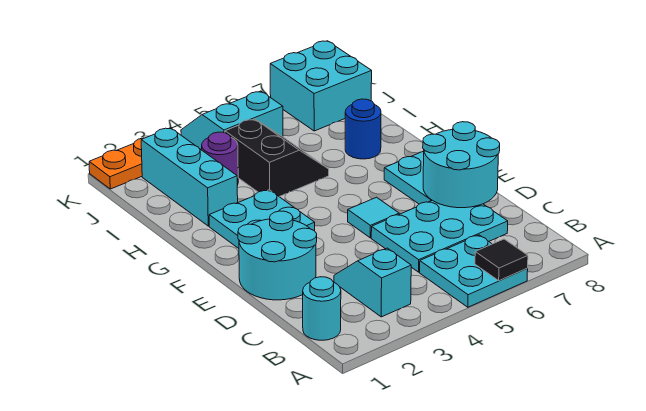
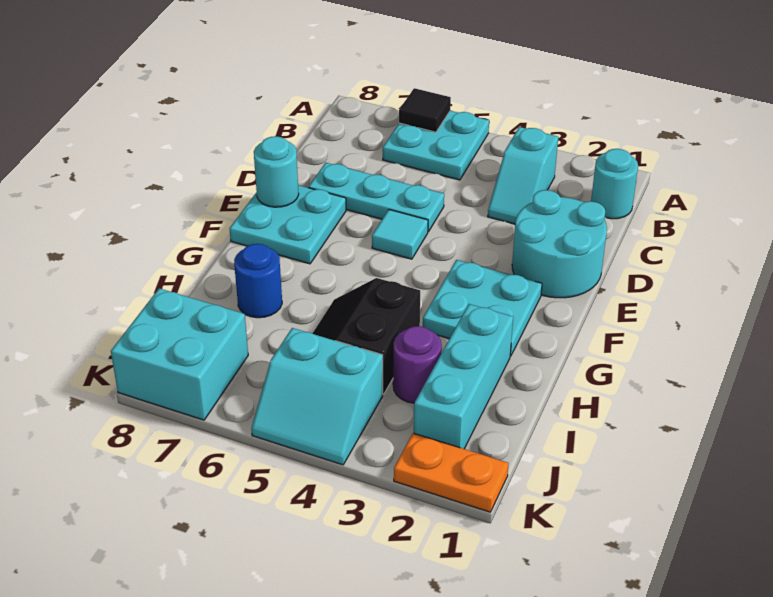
cyan plate C5:D7 level 1 -> cyan plate D5:D7 level 1
cyan round brick D7:E8 level 2 -> cyan round brick E8 level 2

